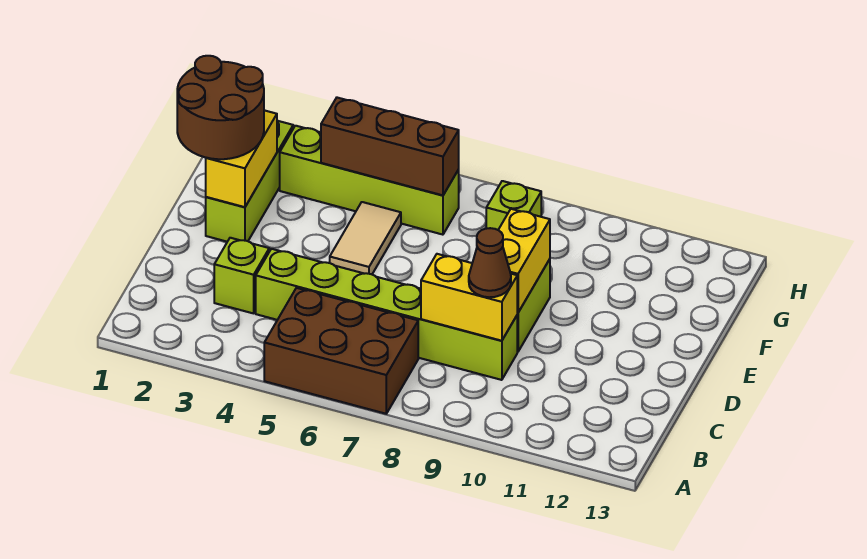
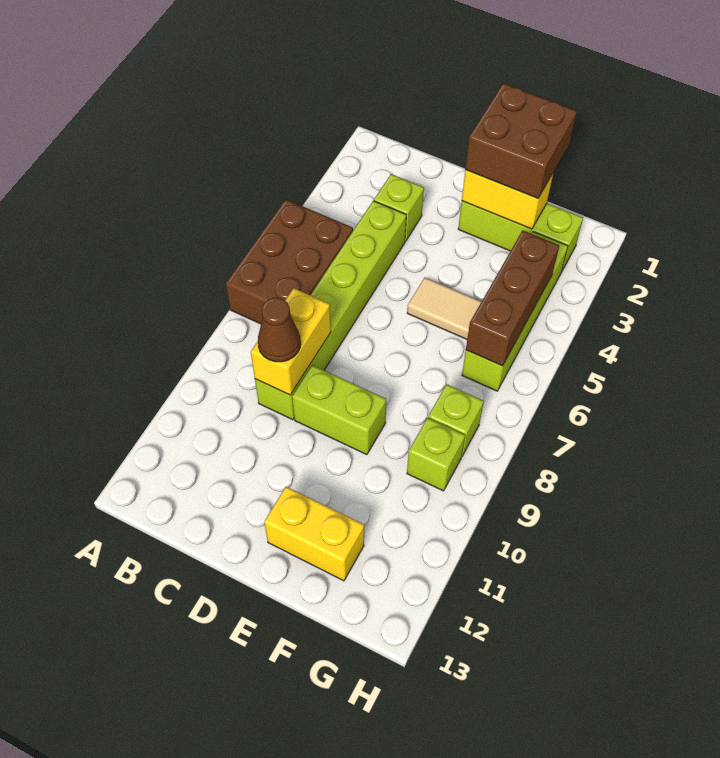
yellow brick D9:E9 level 2 -> yellow brick E12:F12 level 1
brown round brick E1:F2 level 3 -> brown brick E1:F2 level 3
none -> lime brick G9 level 1

